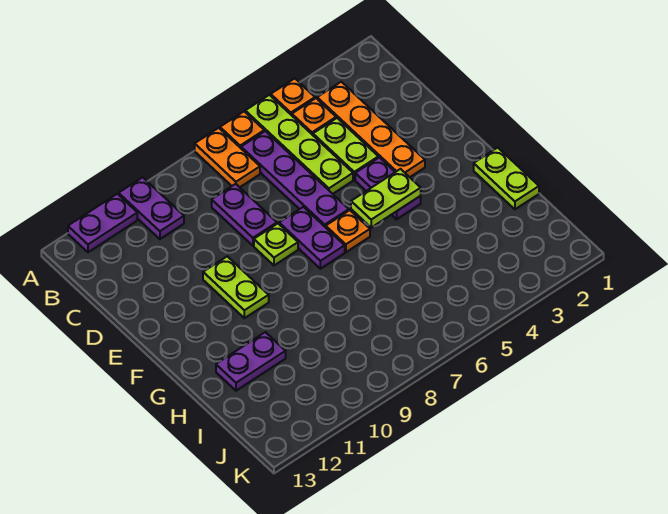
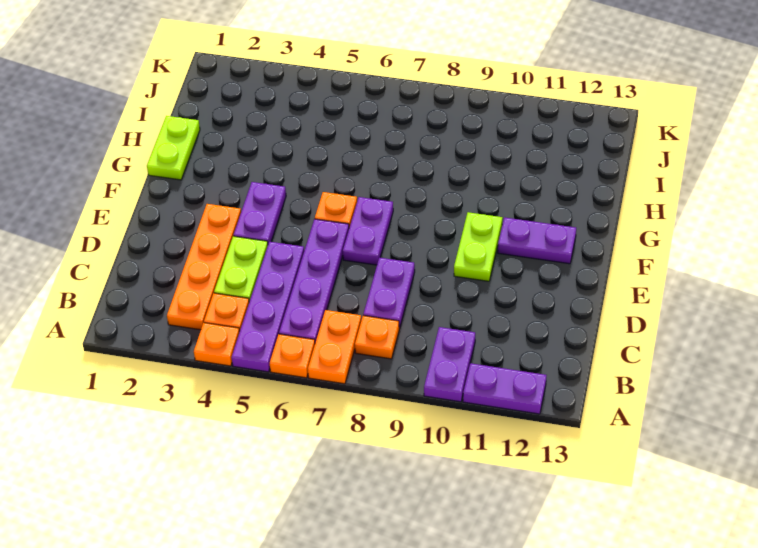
lime plate A5:D5 level 1 -> purple plate A5:D5 level 1
none -> orange plate B8 level 1
lime plate E8 level 1 -> none
lime plate F4:F5 level 2 -> none
purple plate H11:H12 level 1 -> purple plate F11:F12 level 1

